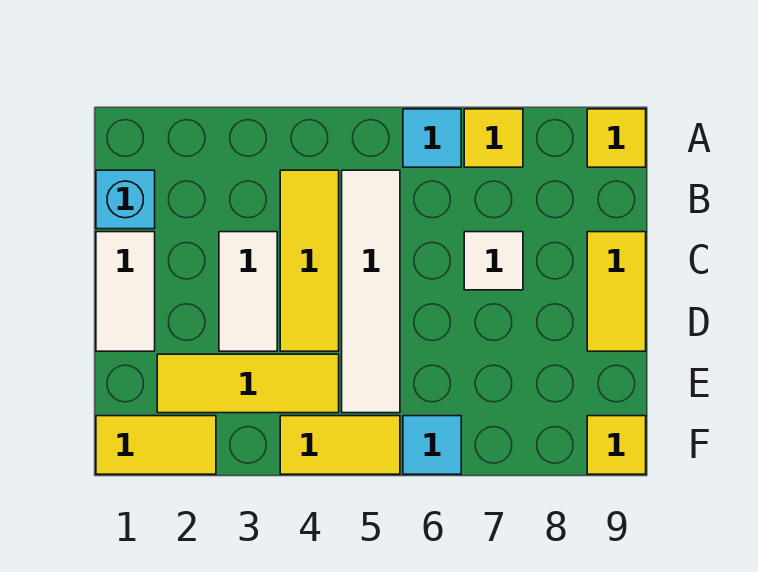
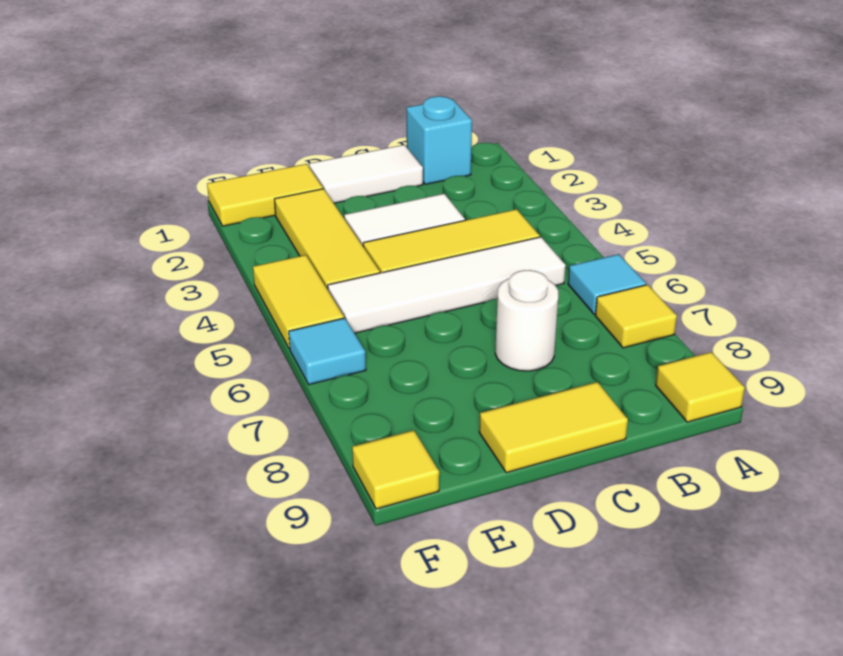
white tile C7 level 1 -> white round brick C7 level 1
yellow tile F1:F2 level 1 -> yellow tile E1:F1 level 1

